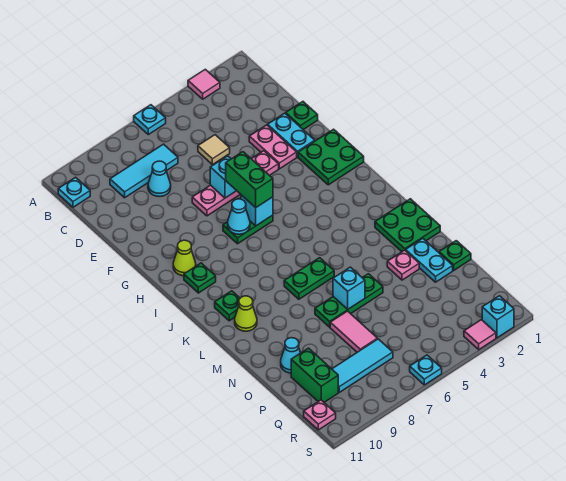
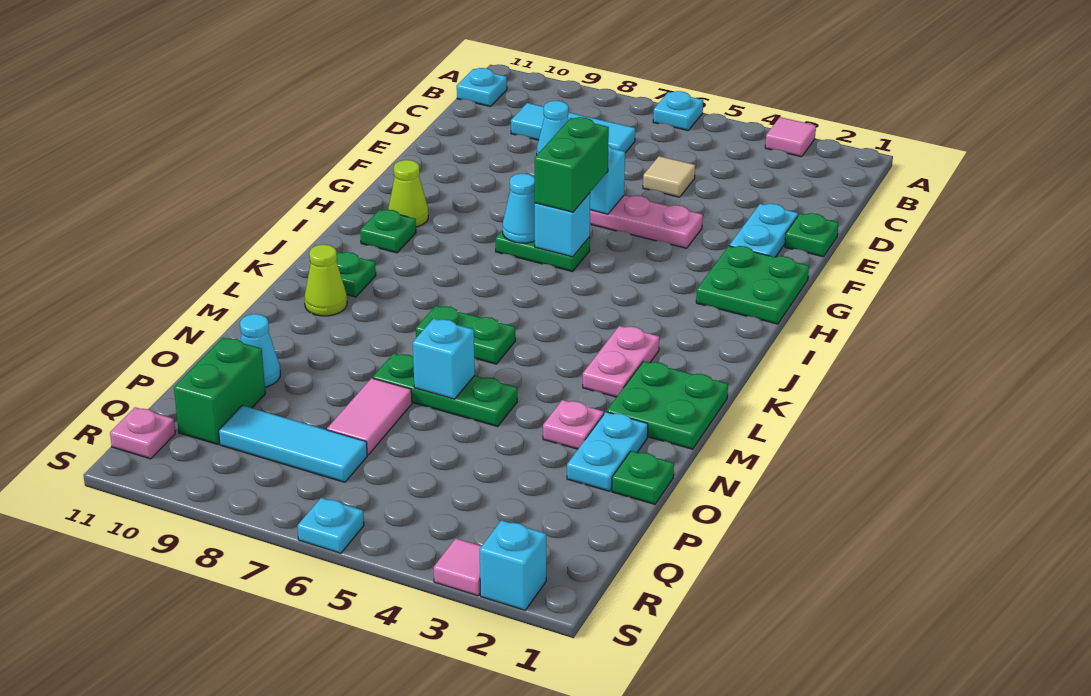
pink plate E3:F3 level 1 -> pink plate K3:L3 level 1

